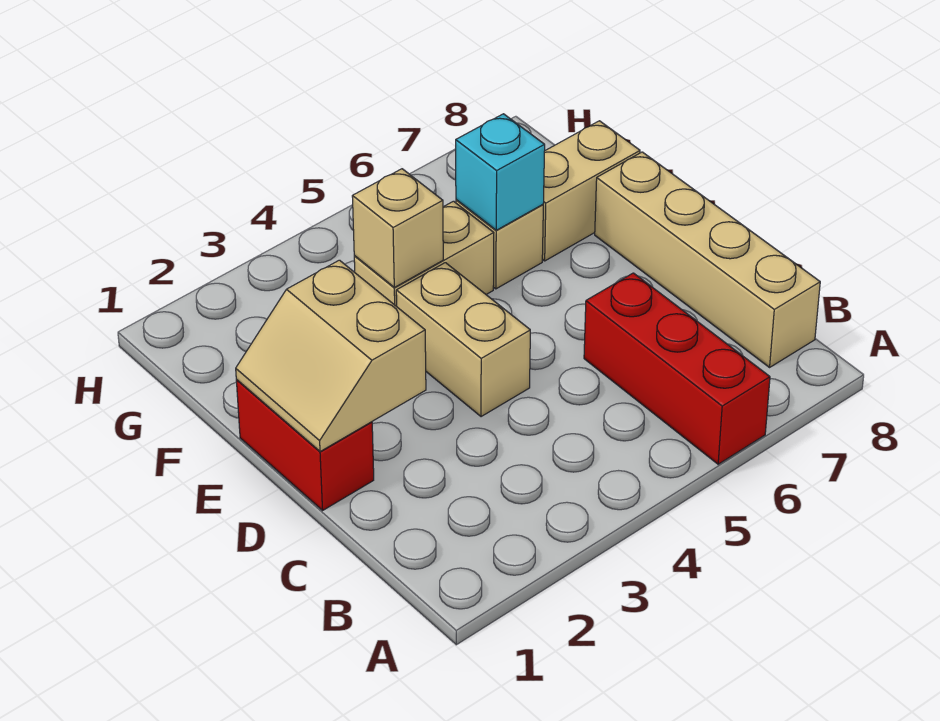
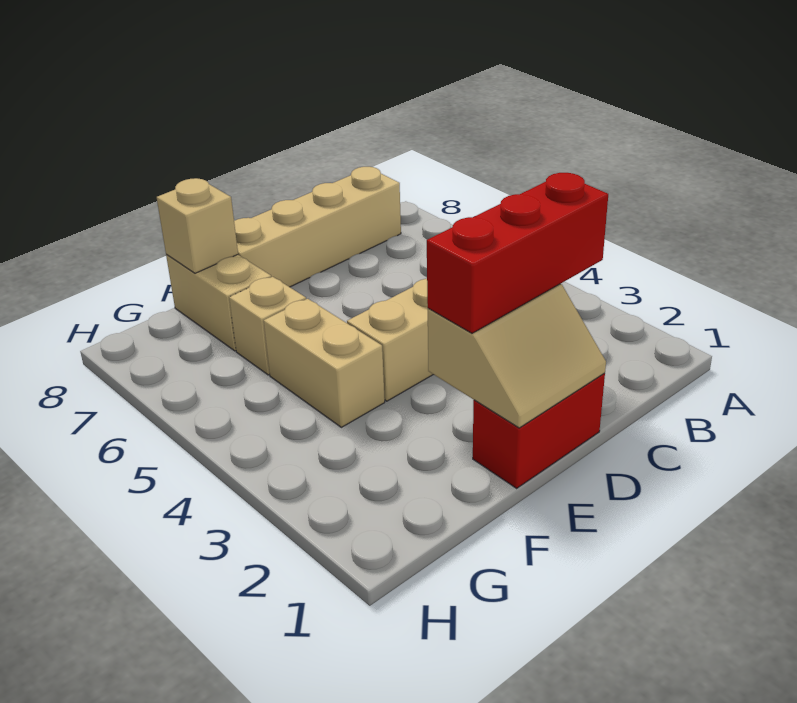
red brick A6:C6 level 1 -> red brick C2:E2 level 3
tan brick F4 level 2 -> tan brick F8 level 2
cyan brick F6 level 2 -> none

